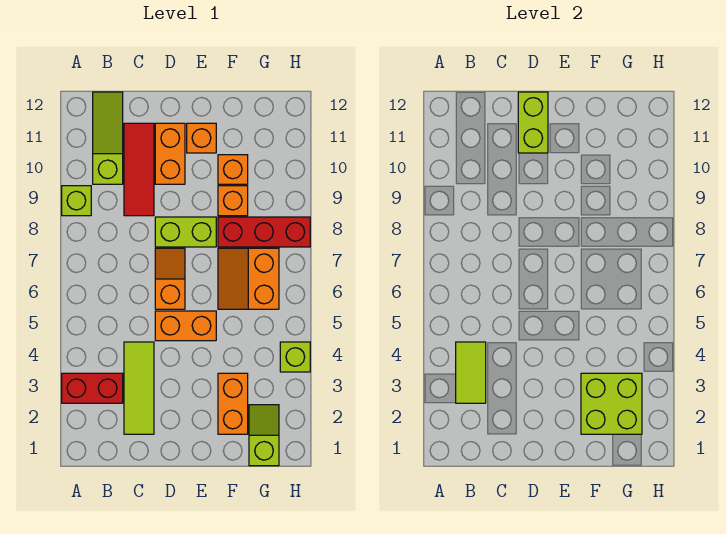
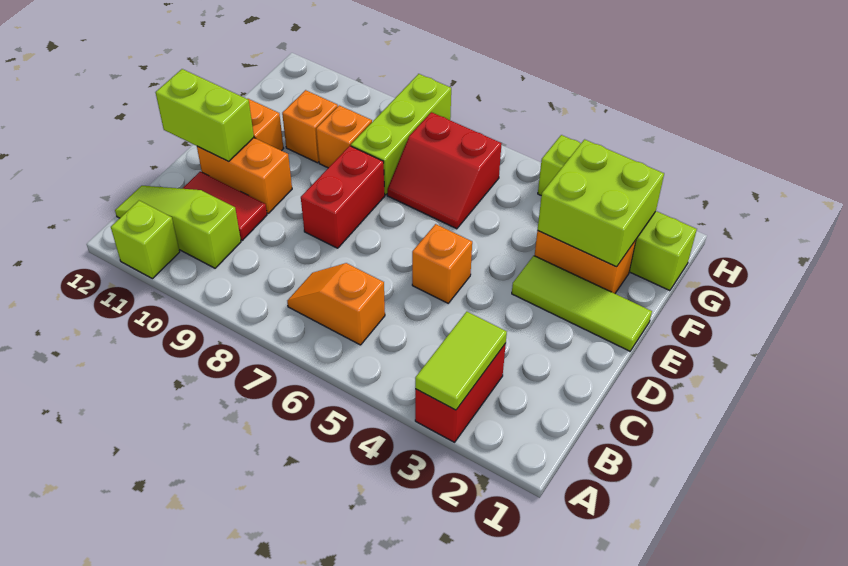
lime brick A9 level 1 -> lime brick A11 level 1
lime tile B3:B4 level 2 -> lime tile A3:B3 level 2
lime tile C2:C4 level 1 -> lime tile E1:E3 level 1
red tile C9:C11 level 1 -> red tile C10:C11 level 1
orange brick D5:E5 level 1 -> orange brick D5 level 1
orange slope D6:D7 level 1 top 6 -> orange slope B6:B7 level 1 top 6
lime brick D8:E8 level 1 -> red brick D8:E8 level 1
orange slope F6:G7 level 1 top G -> red slope F6:G7 level 1 top G
red brick F8:H8 level 1 -> lime brick F8:H8 level 1

